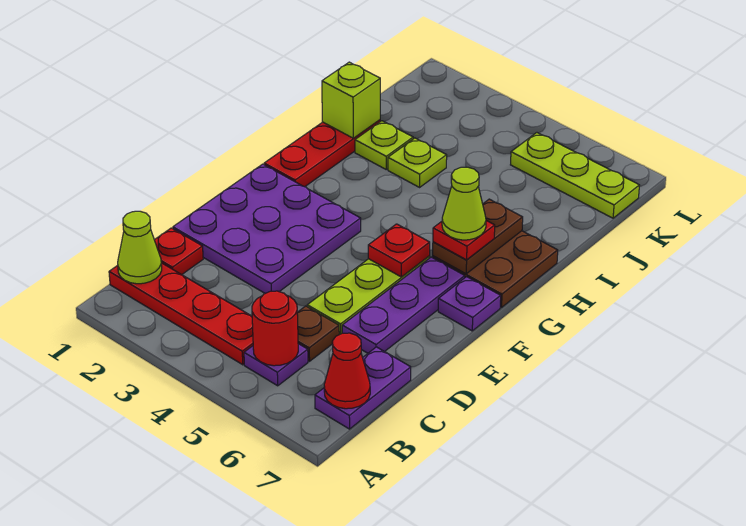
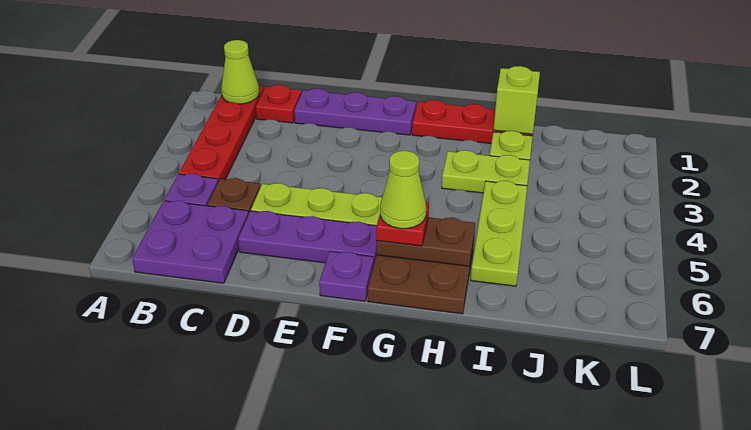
red round brick B5 level 2 -> none
purple plate B7:C7 level 1 -> purple plate B6:C7 level 1
red cone B7 level 2 -> none
purple plate D1:F3 level 1 -> purple plate D1:F1 level 1
red plate F5 level 2 -> none
lime plate I3 level 1 -> lime plate H3:I3 level 1
lime plate K5:K7 level 1 -> lime plate I4:I6 level 1

